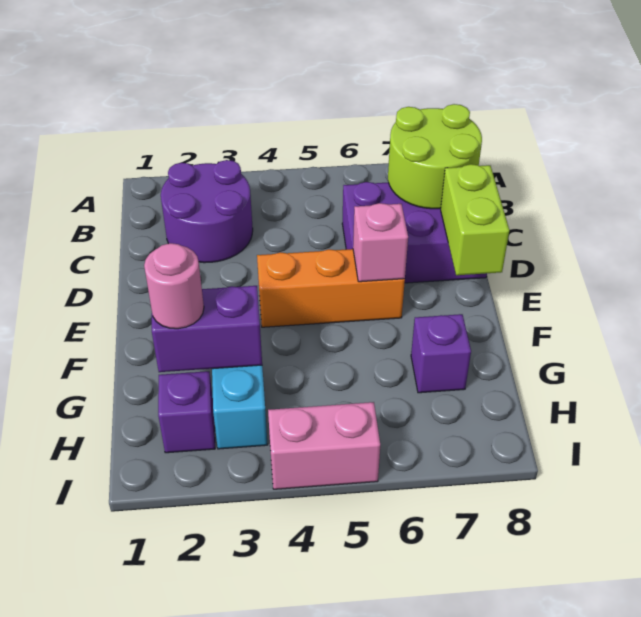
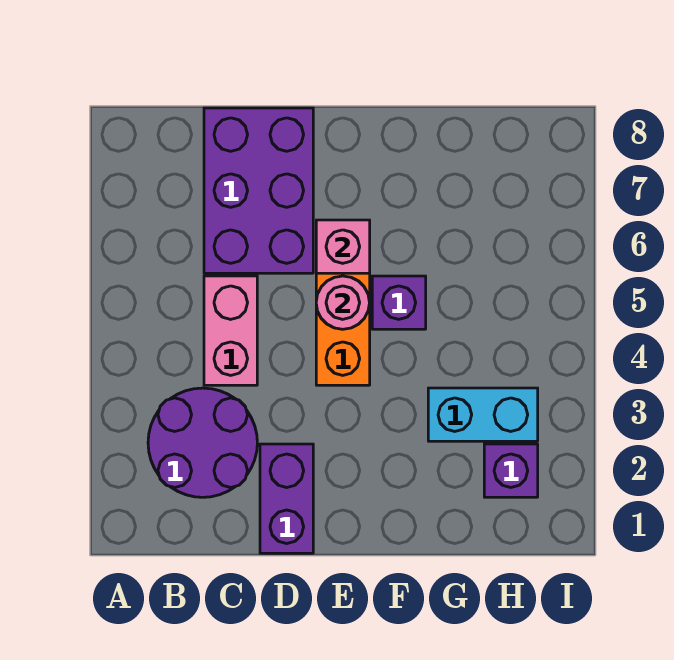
lime round brick B7:C8 level 2 -> none
lime brick D8:E8 level 2 -> none
purple brick G2:G3 level 2 -> purple brick D1:D2 level 1
pink round brick G2 level 3 -> pink round brick E5 level 2
purple brick G7 level 1 -> purple brick F5 level 1
pink brick I4:I5 level 1 -> pink brick C4:C5 level 1

